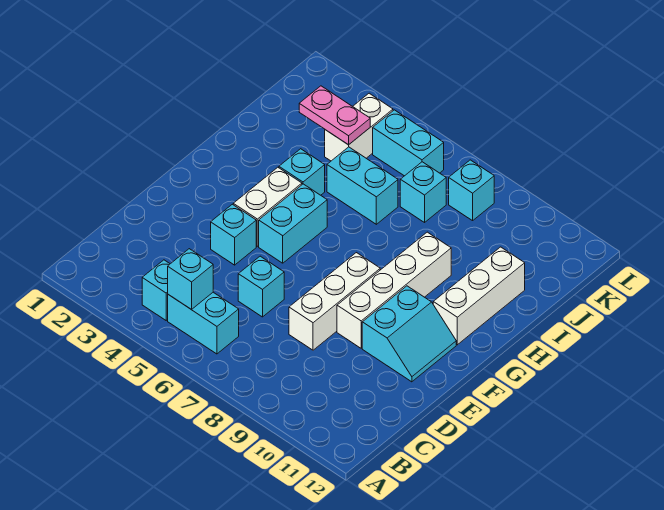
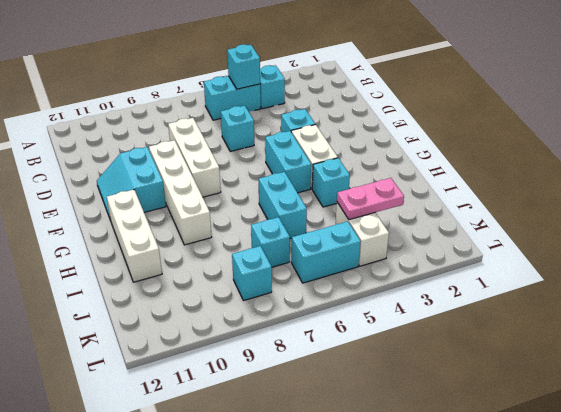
cyan brick I5:I6 level 1 -> cyan brick H6:I6 level 1

